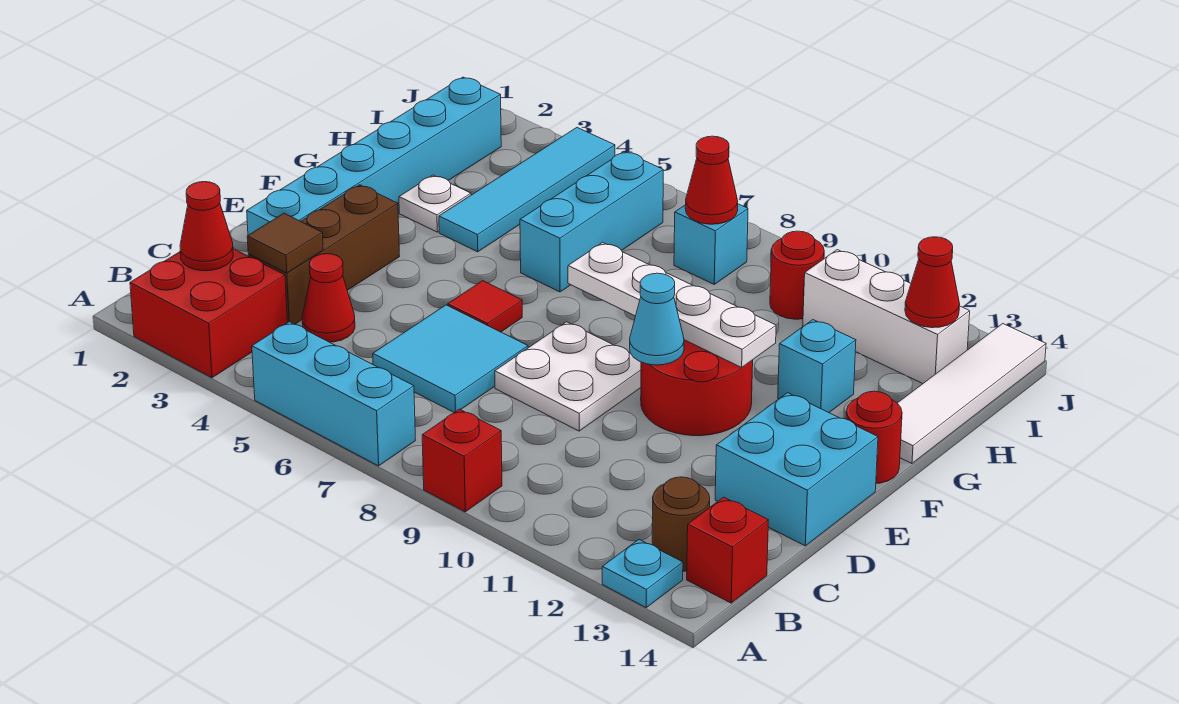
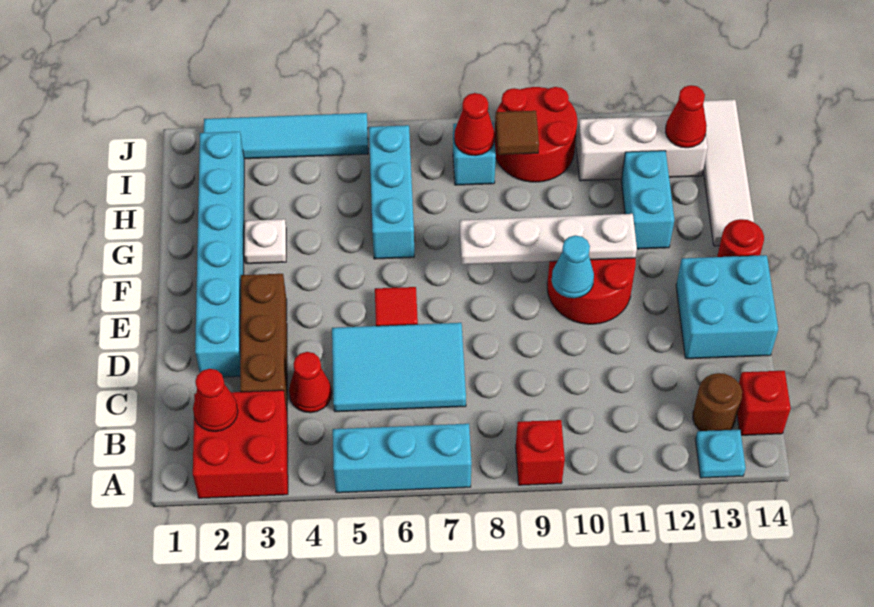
brown tile C3 level 2 -> brown tile I9 level 2
cyan tile C6:D7 level 1 -> cyan tile C5:D7 level 1
white plate D8:E9 level 1 -> none
cyan tile G4:J4 level 1 -> cyan tile J2:J5 level 1
cyan brick G12 level 1 -> cyan brick G12:H12 level 1
red round brick I10 level 1 -> red round brick I9:J10 level 1

